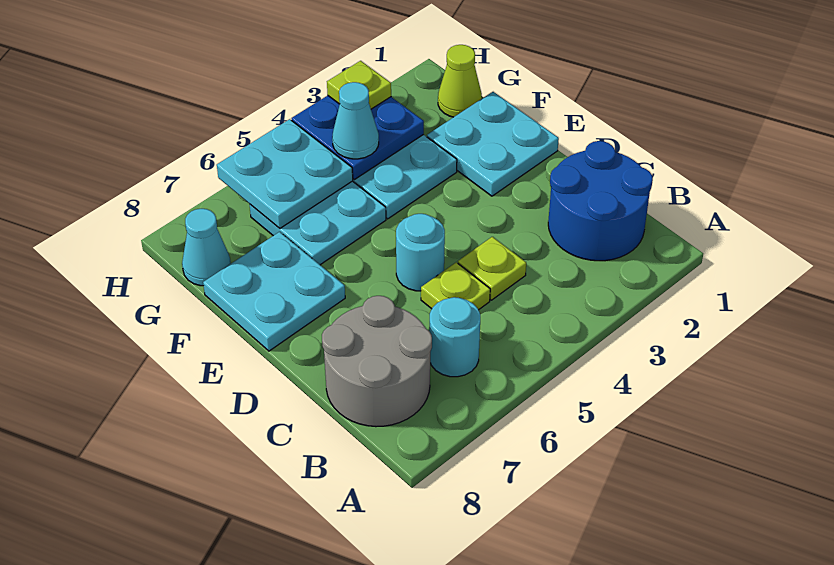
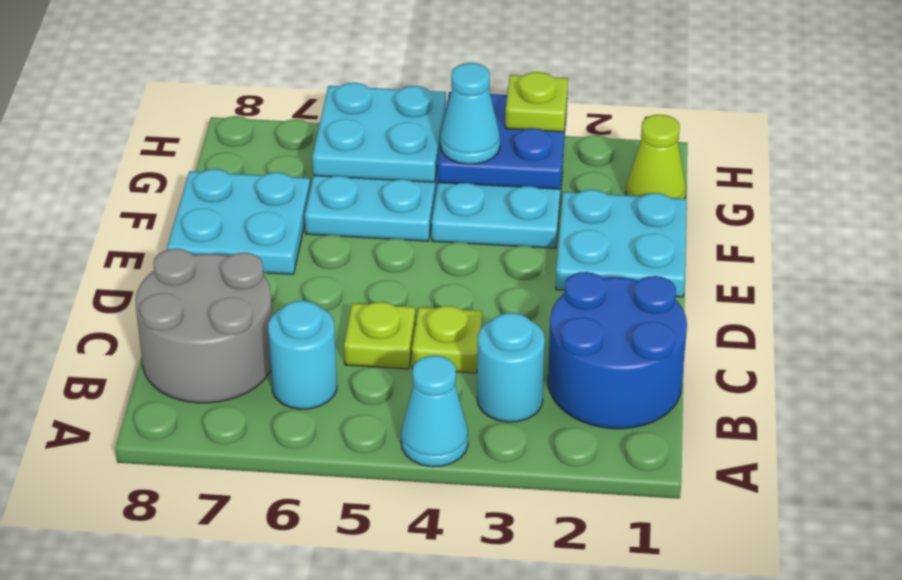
cyan round brick D5 level 1 -> cyan round brick B3 level 1
cyan cone G8 level 1 -> cyan cone A4 level 1

